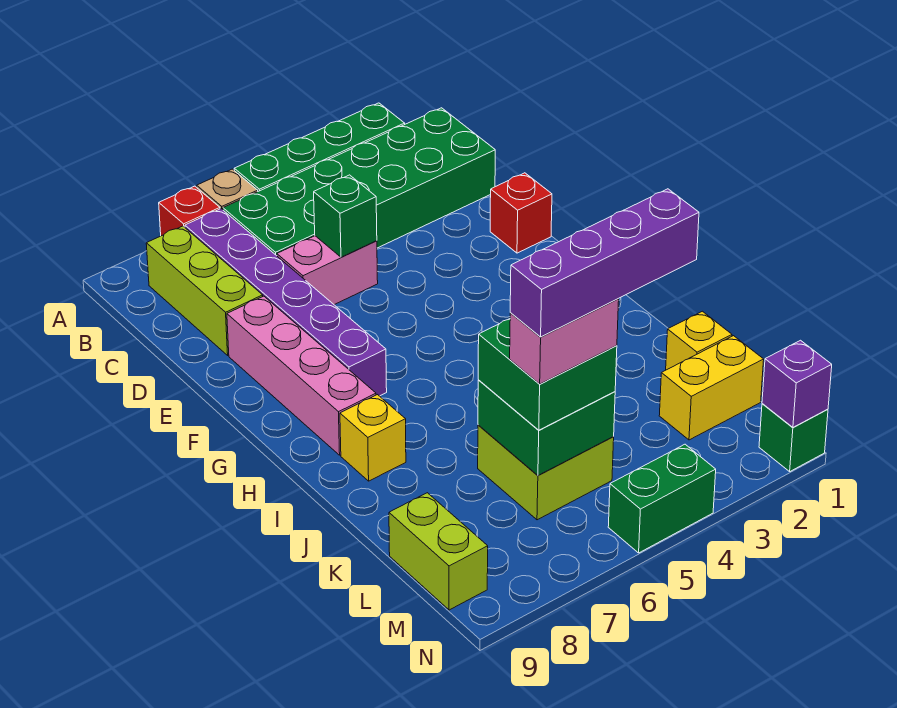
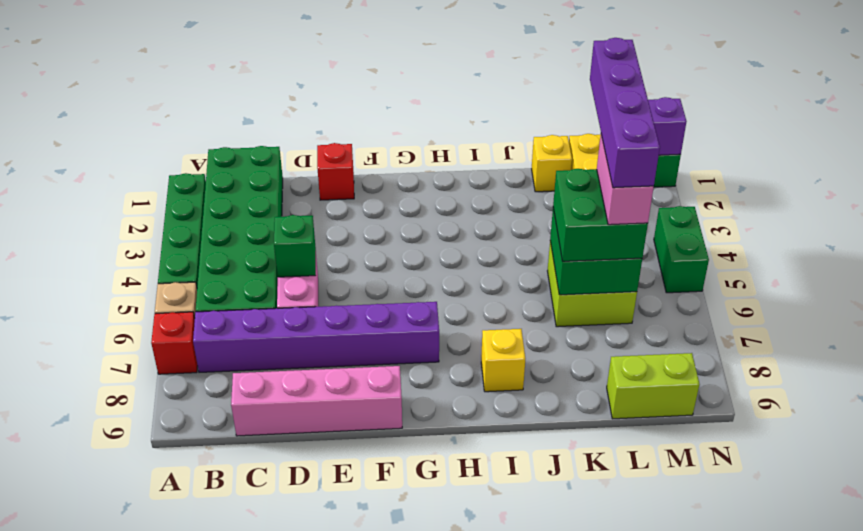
lime brick B8:D8 level 1 -> none
pink brick E8:H8 level 1 -> pink brick C9:F9 level 1

